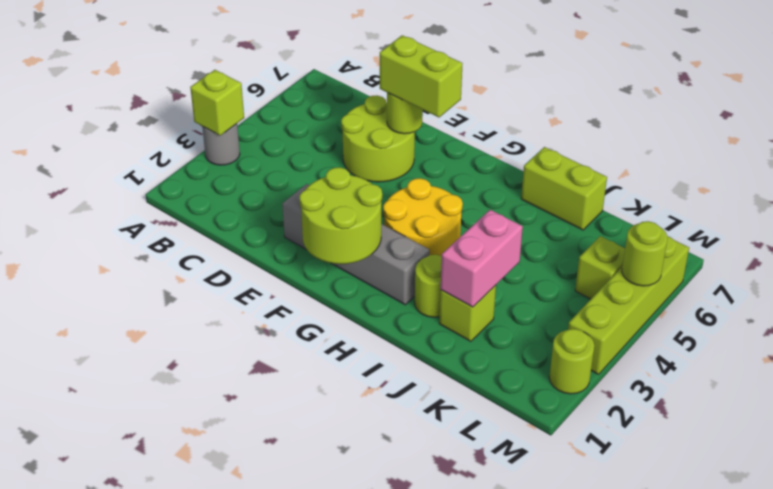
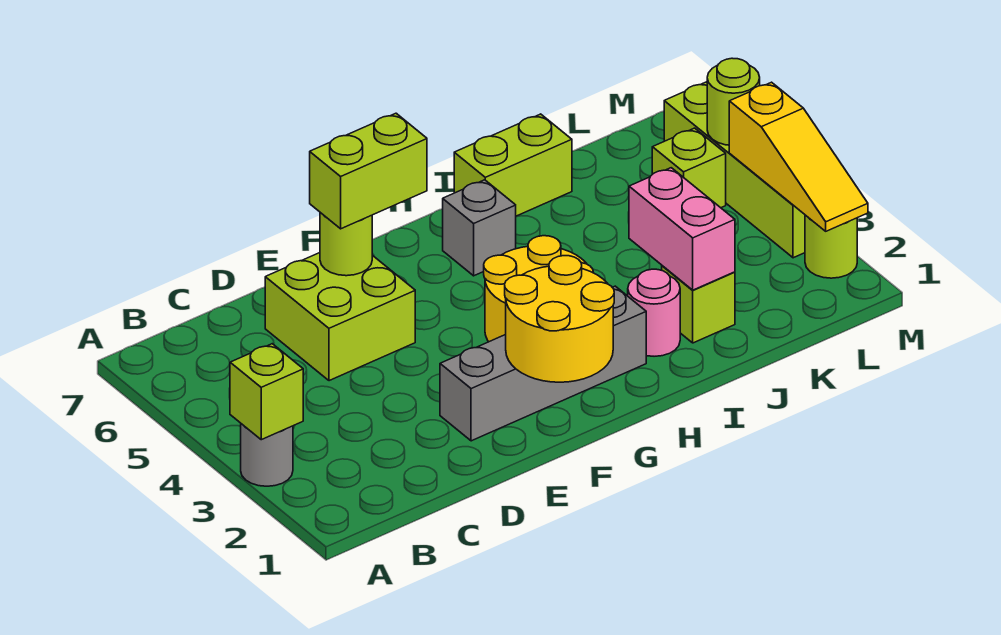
lime round brick D5:E6 level 1 -> lime brick D5:E6 level 1
lime round brick F1:G2 level 2 -> yellow round brick F1:G2 level 2
none -> grey brick H6 level 1
lime round brick I2 level 1 -> pink round brick I2 level 1
none -> yellow slope M2:M4 level 2 top 4

